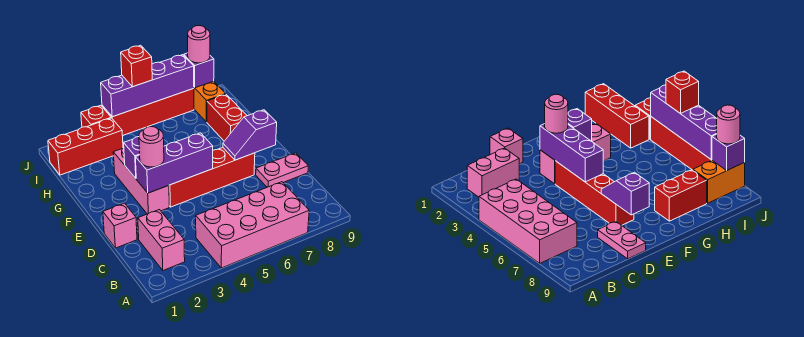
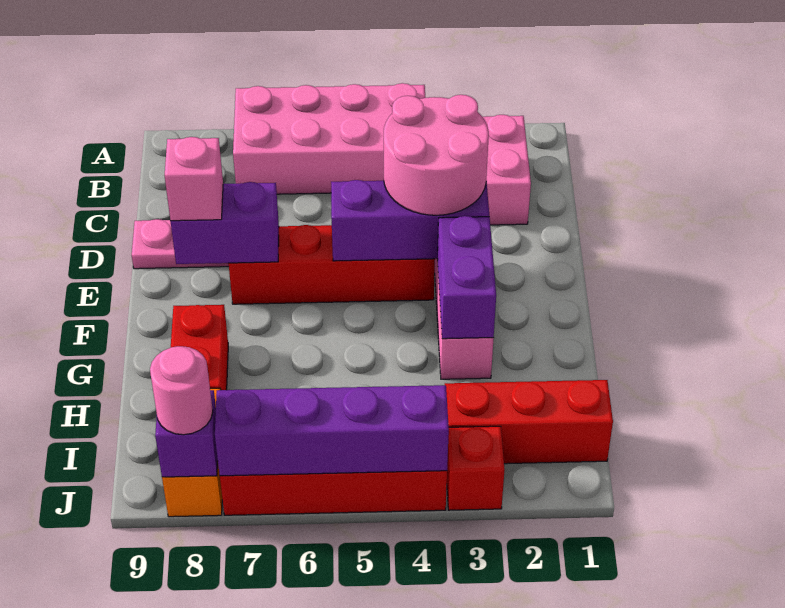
pink brick D1 level 1 -> pink brick E8 level 3
pink round brick E3 level 3 -> pink round brick D3:E4 level 3
purple slope E7:E8 level 2 top 8 -> purple brick E7:E8 level 2
purple brick F3 level 2 -> purple brick F3:G3 level 2
red brick J5 level 3 -> none

